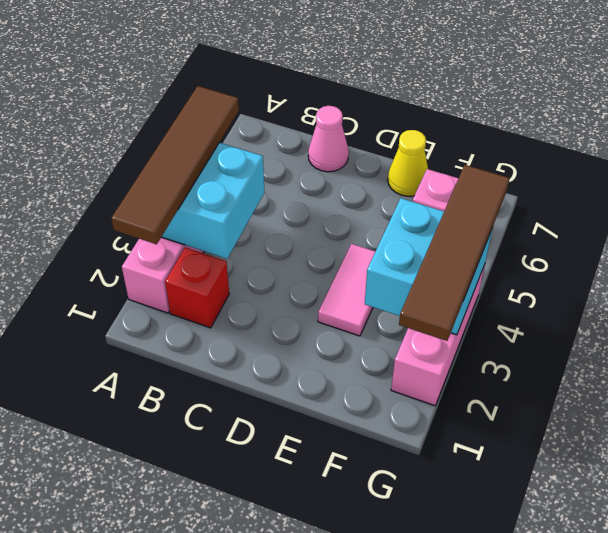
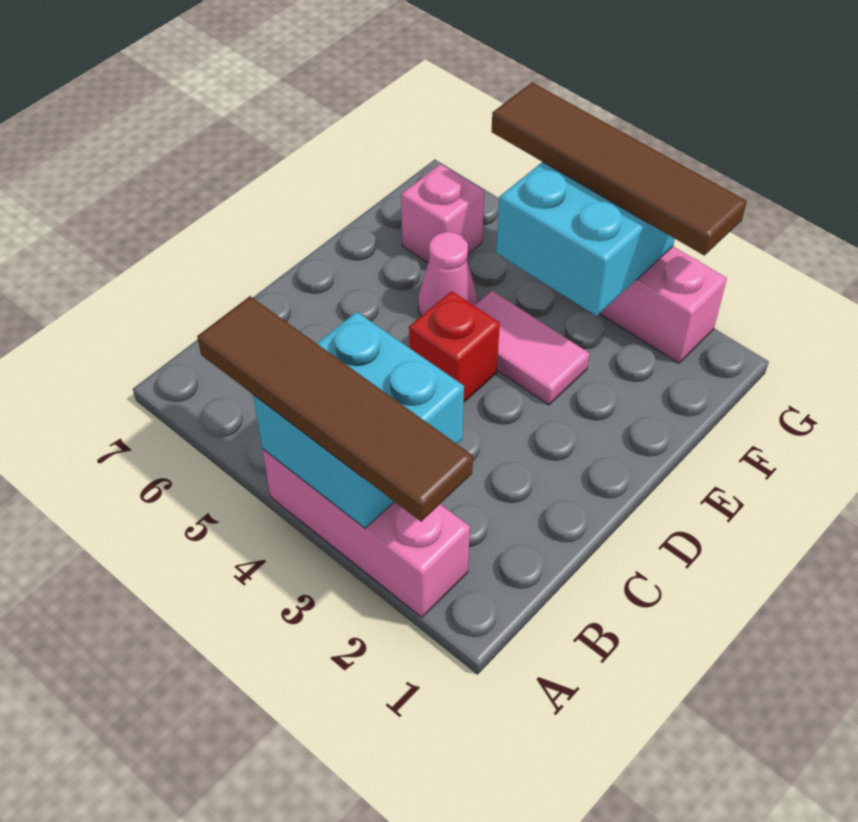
red brick B2 level 1 -> red brick D4 level 1
pink cone C7 level 1 -> pink cone E5 level 1
yellow cone E7 level 1 -> none

